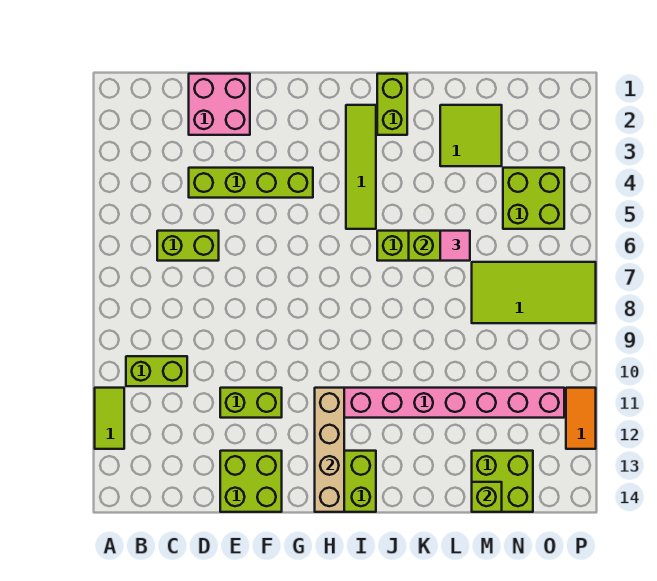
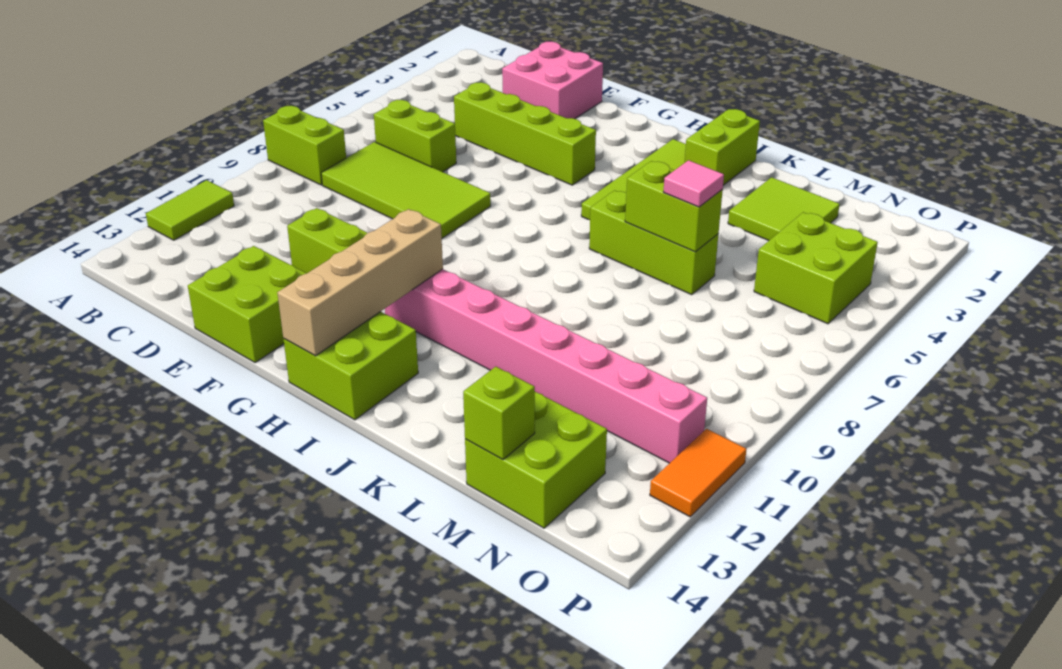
lime brick B10:C10 level 1 -> lime brick A8:B8 level 1
lime tile M7:P8 level 1 -> lime tile C7:F8 level 1

